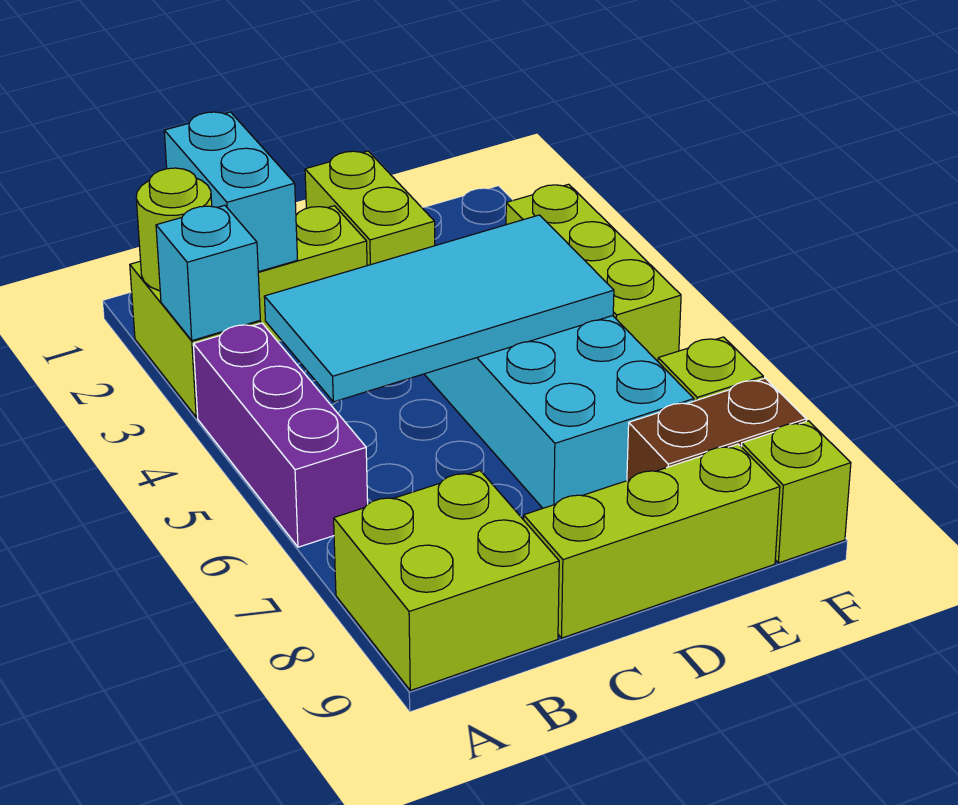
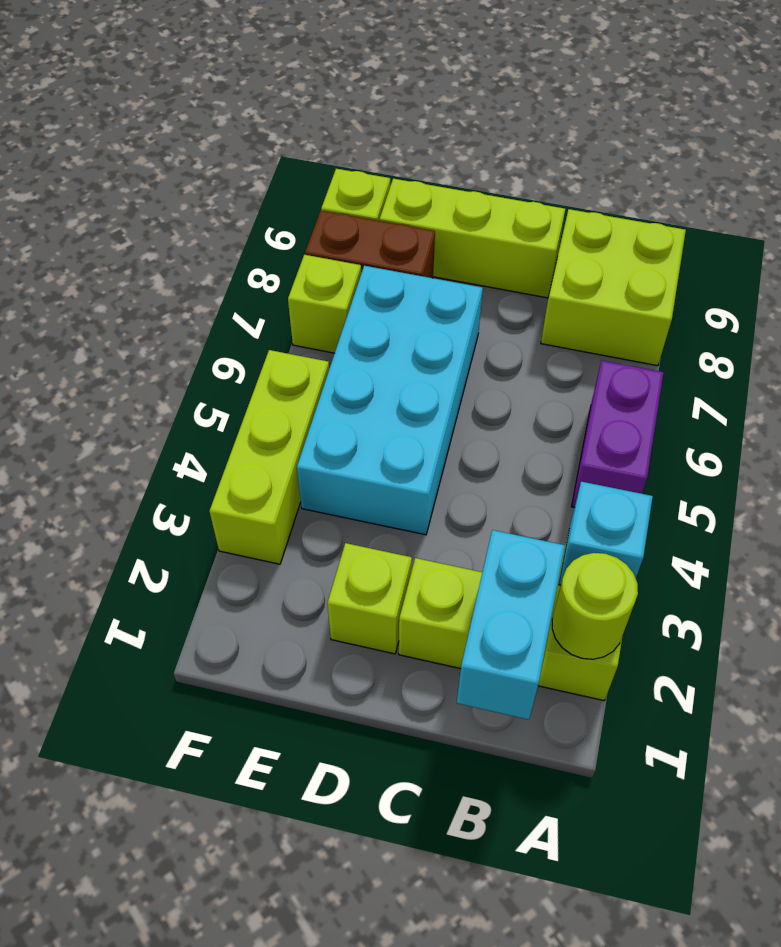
purple brick A4:A6 level 1 -> purple brick A5:A6 level 1
cyan tile B4:E5 level 2 -> none
lime brick D1:D2 level 1 -> lime brick D2 level 1

